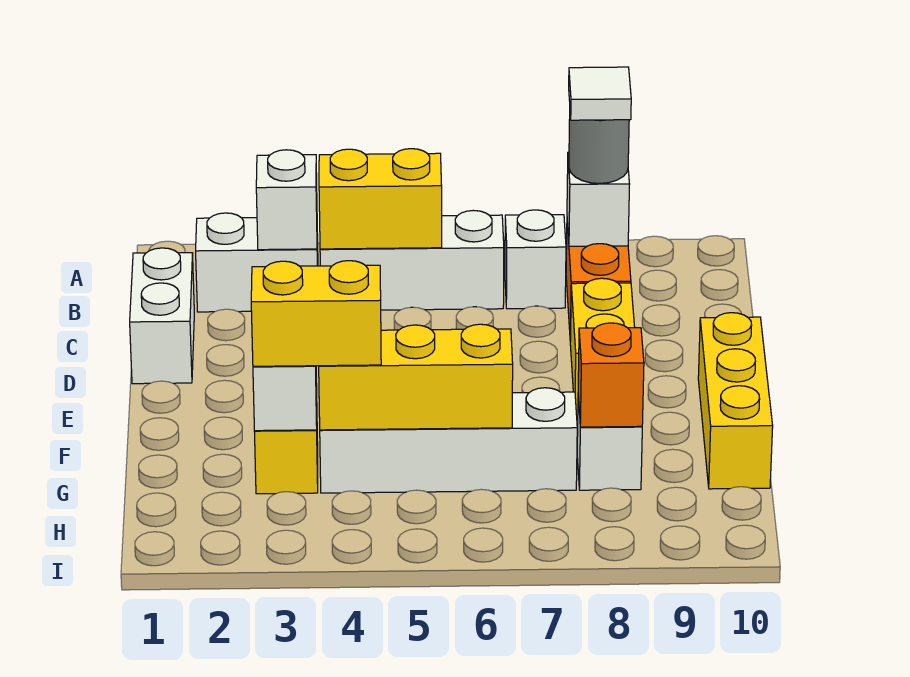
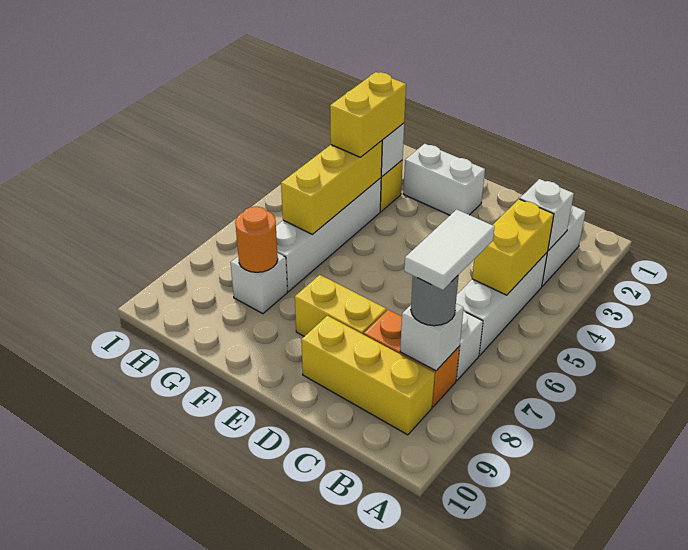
white tile B8 level 4 -> white tile B7:B8 level 4
white brick C1:D1 level 1 -> white brick E2:F2 level 1
yellow brick E10:G10 level 1 -> yellow brick B9:D9 level 1
orange brick G8 level 2 -> orange round brick G8 level 2

